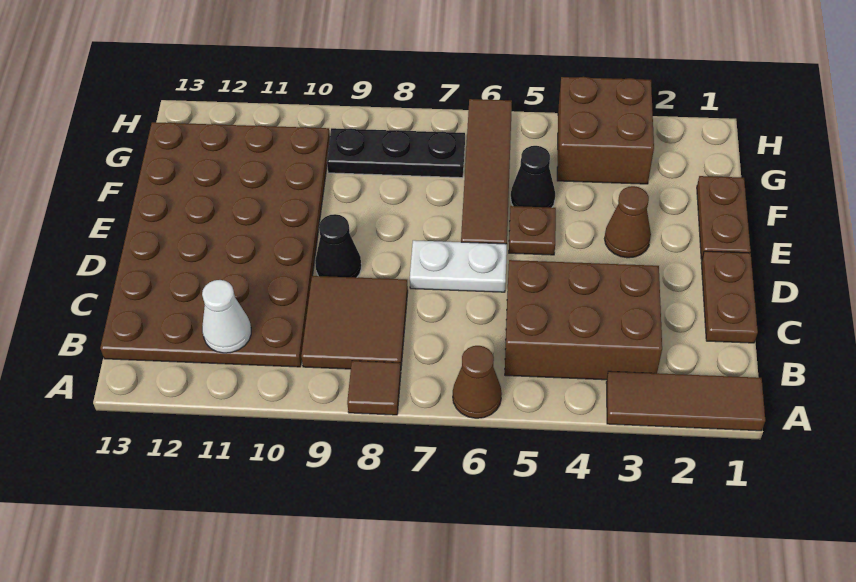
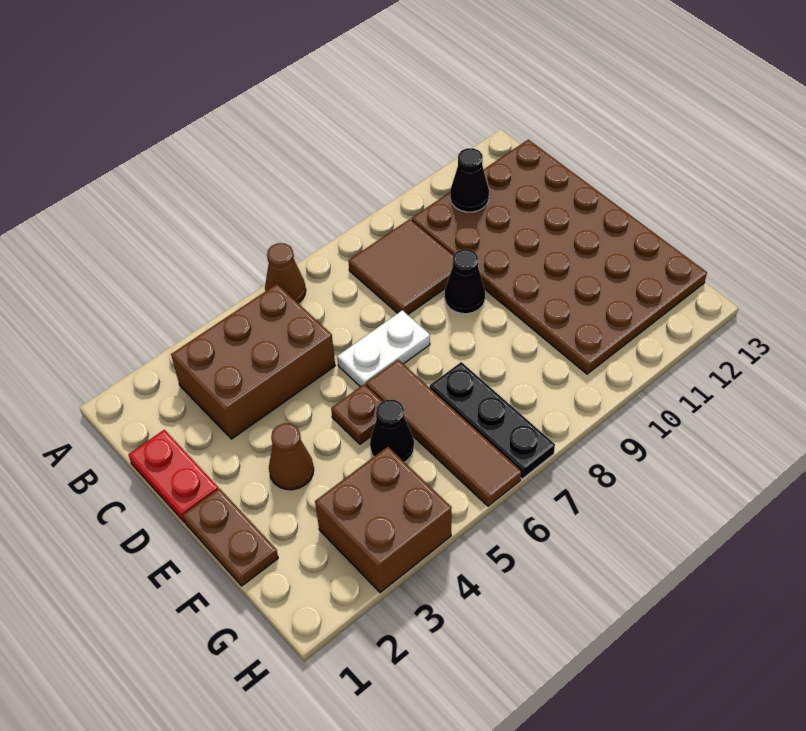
brown tile A1:A3 level 1 -> none
brown tile A8 level 1 -> none
white cone B11 level 2 -> black cone B11 level 2
brown plate C1:D1 level 1 -> red plate C1:D1 level 1
black plate G7:G9 level 1 -> black plate F7:H7 level 1

